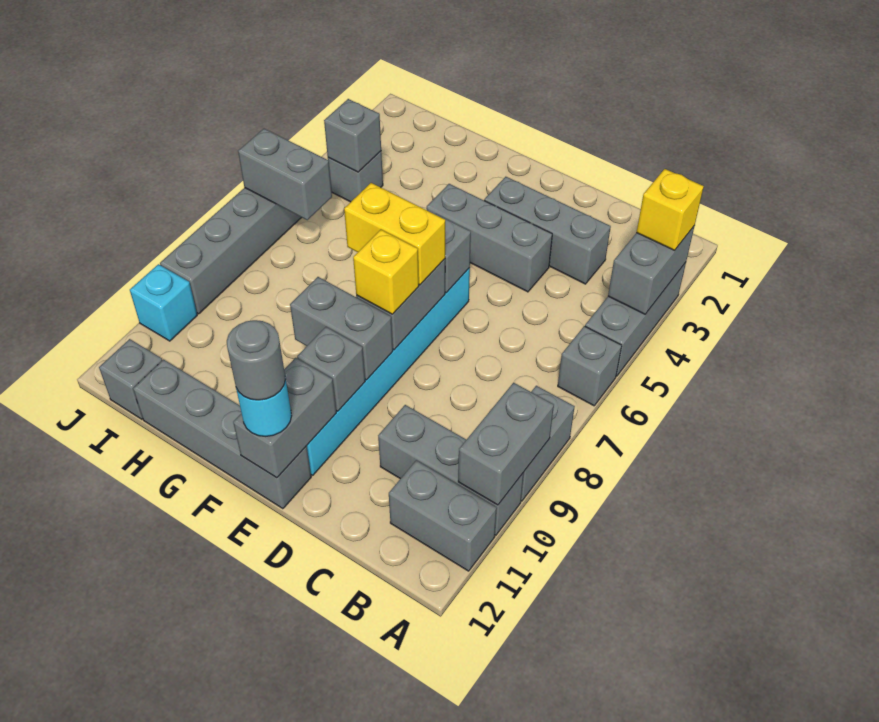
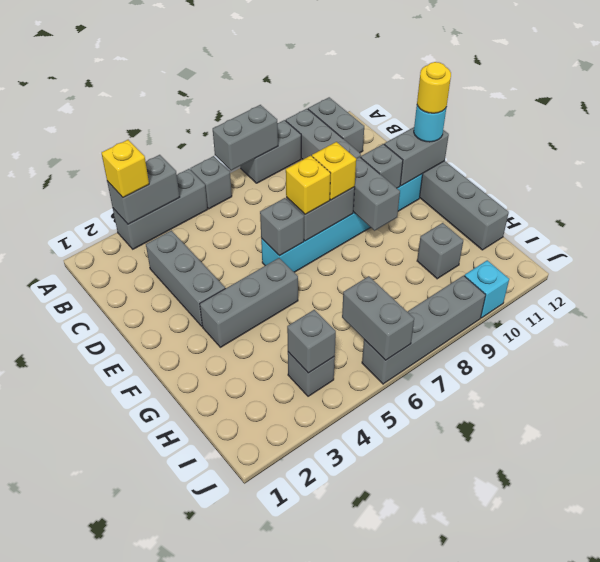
grey brick A9:A10 level 2 -> grey brick A7:A8 level 2
grey brick D4:F4 level 1 -> grey brick F3:F5 level 1
yellow brick E7:F7 level 3 -> yellow brick E7 level 3
grey round brick E12 level 4 -> yellow round brick E12 level 4
grey brick I12 level 1 -> grey brick H10 level 1

